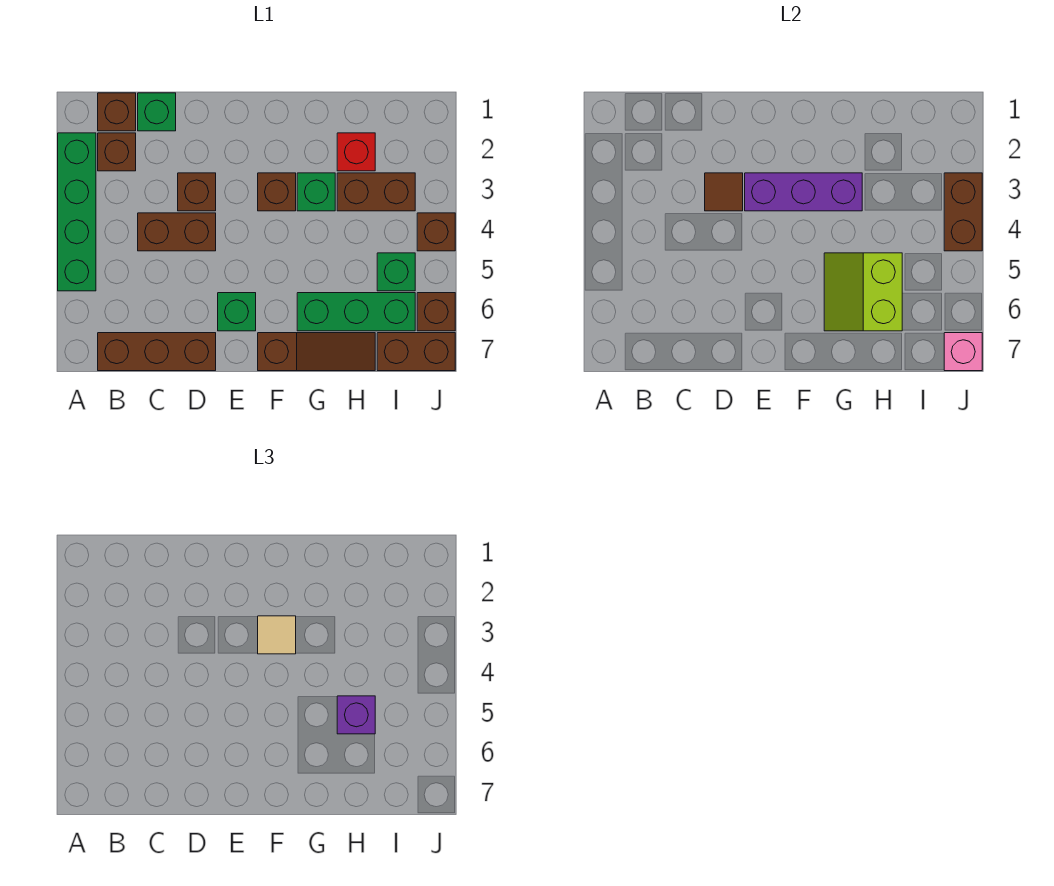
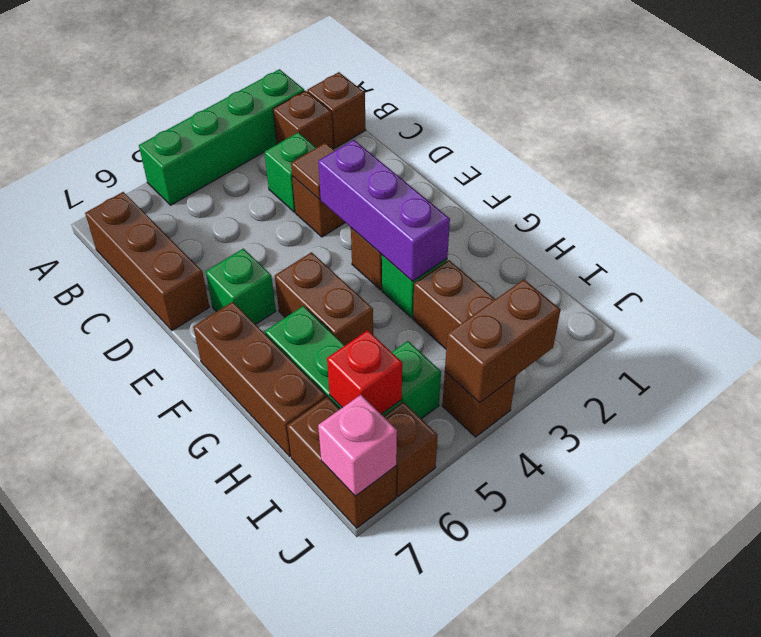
green brick C1 level 1 -> green brick C3 level 1
brown brick C4:D4 level 1 -> brown brick F5:G5 level 1
tan tile F3 level 3 -> none
brown slope F7:H7 level 1 top F -> brown brick F7:H7 level 1
lime slope G5:H6 level 2 top H -> none
red brick H2 level 1 -> red brick I6 level 2
purple brick H5 level 3 -> none

